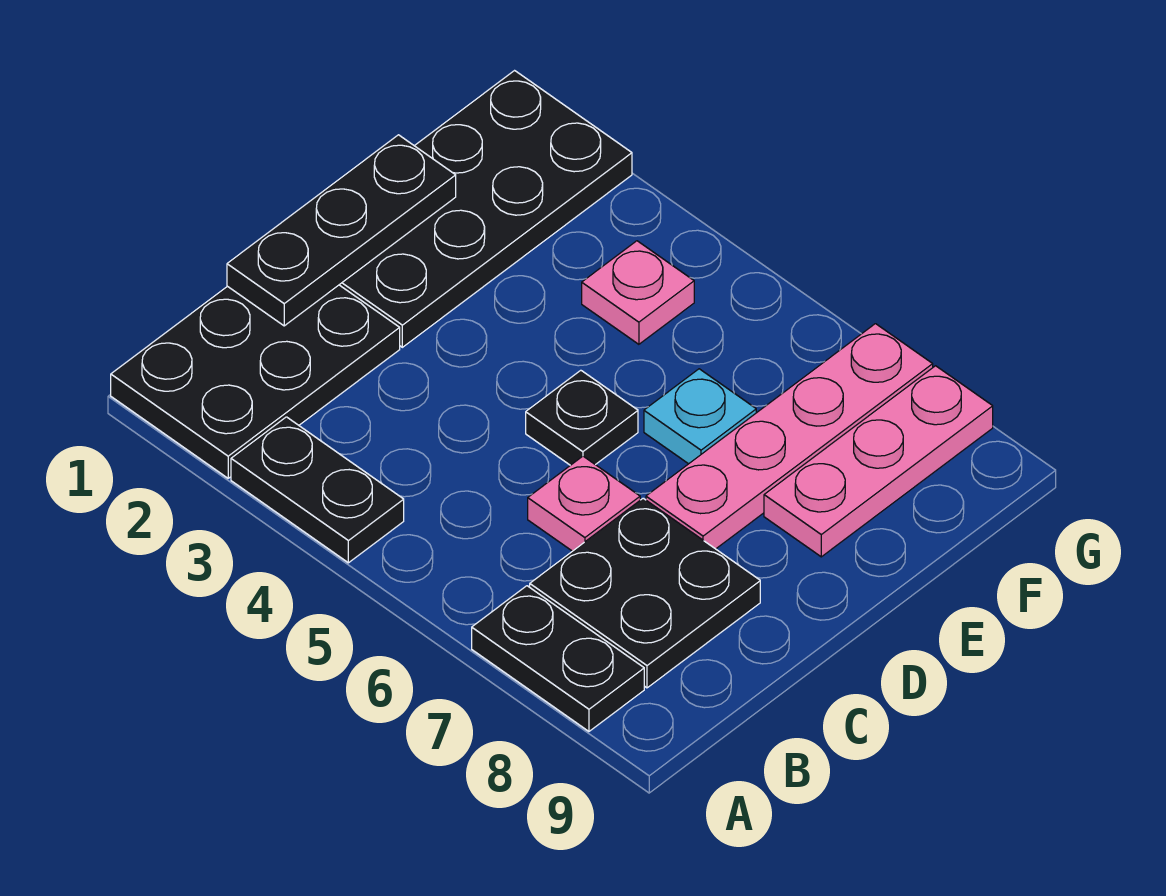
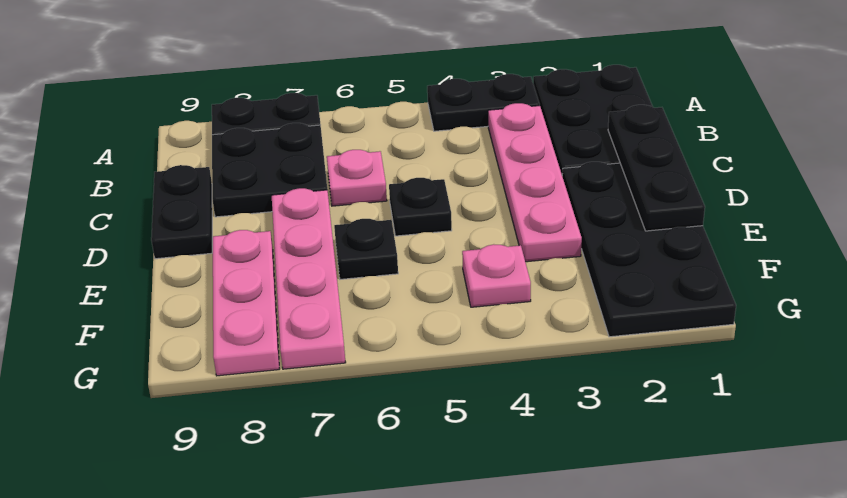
none -> pink plate B3:E3 level 1
none -> black plate C9:D9 level 1
cyan plate E6 level 1 -> black plate E6 level 1

